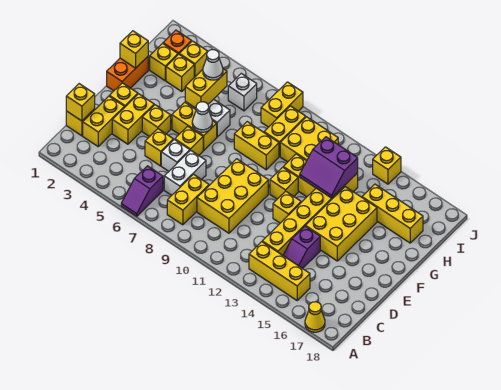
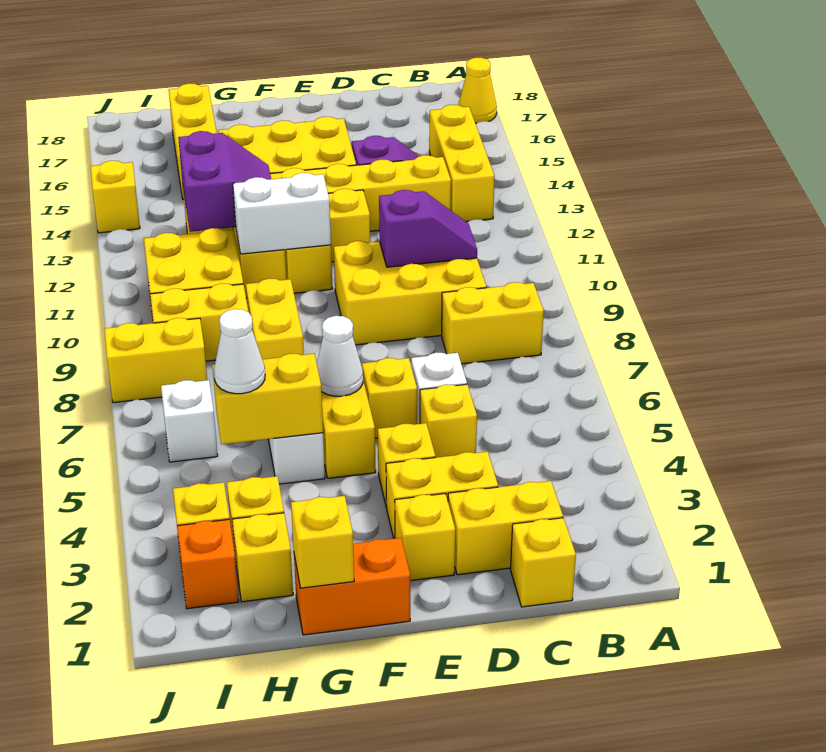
purple slope A6:B6 level 1 top B -> purple slope C10:D10 level 2 top D
yellow brick C1 level 2 -> none
white brick C7:D7 level 1 -> white brick F11:G11 level 2

